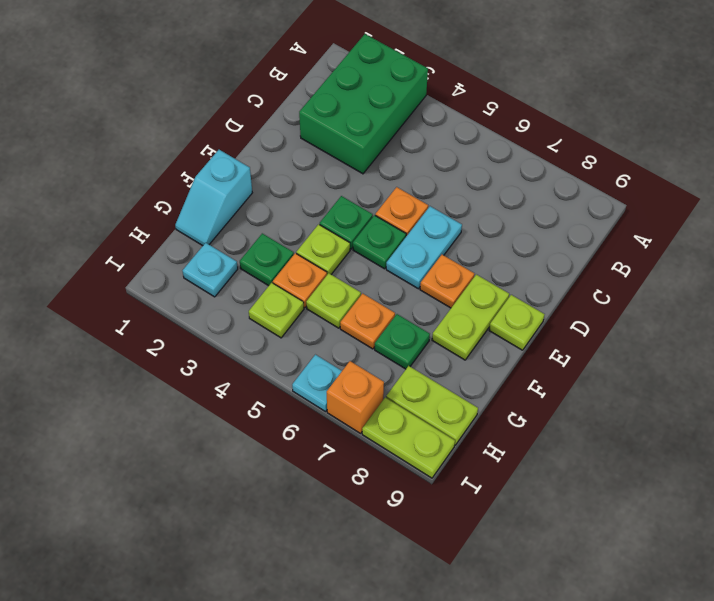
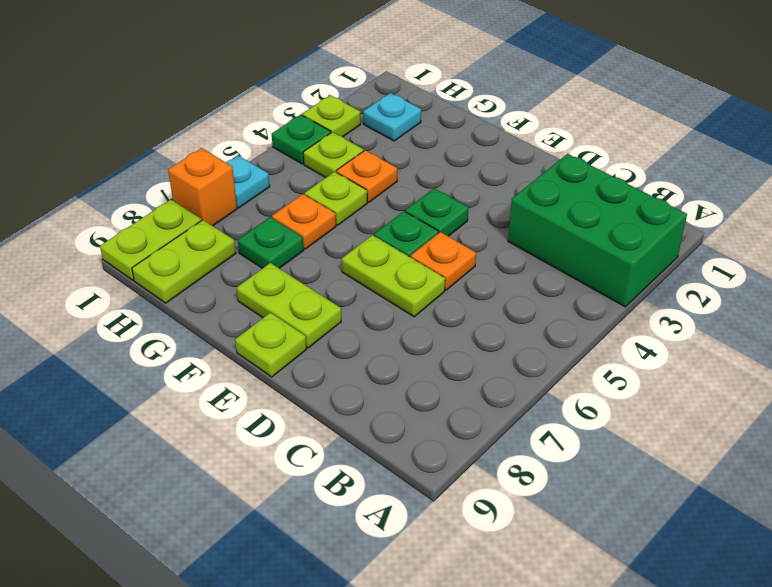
cyan plate D6:E6 level 1 -> lime plate D6:E6 level 1
orange plate E7 level 1 -> none
cyan slope F1:G1 level 1 top F -> none
lime plate F4 level 1 -> lime plate I3 level 1
green plate G3 level 1 -> green plate I4 level 1

